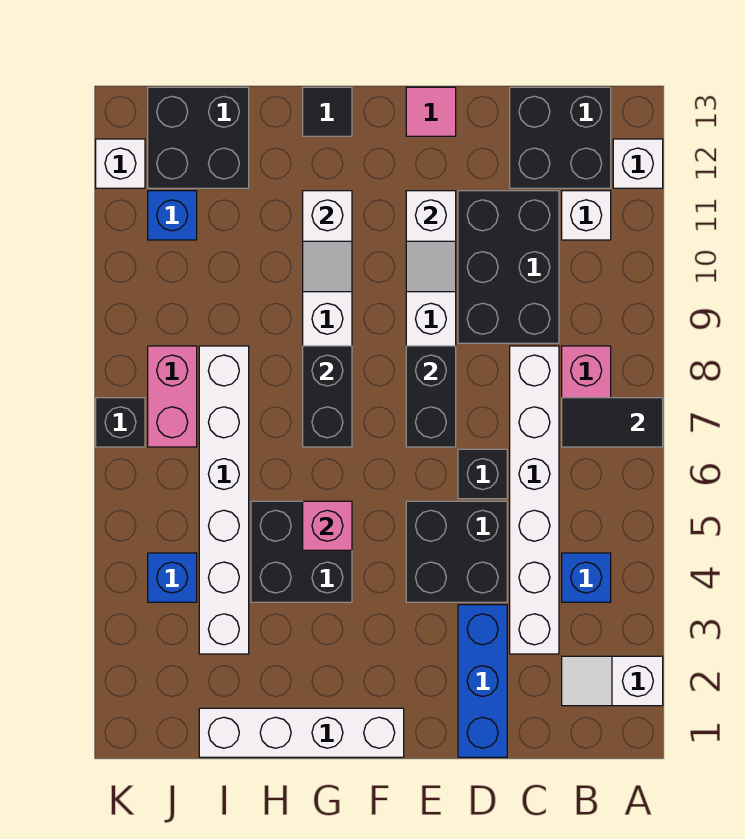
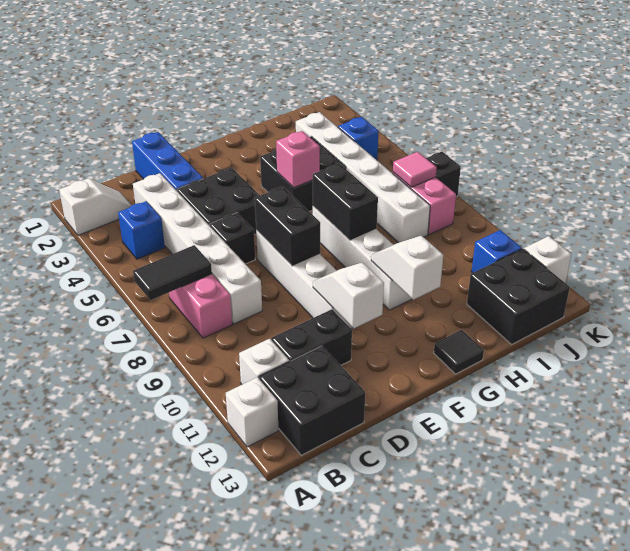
black brick C9:D11 level 1 -> black brick C11:D11 level 1
pink tile E13 level 1 -> pink tile J7 level 2
white brick F1:I1 level 1 -> none

